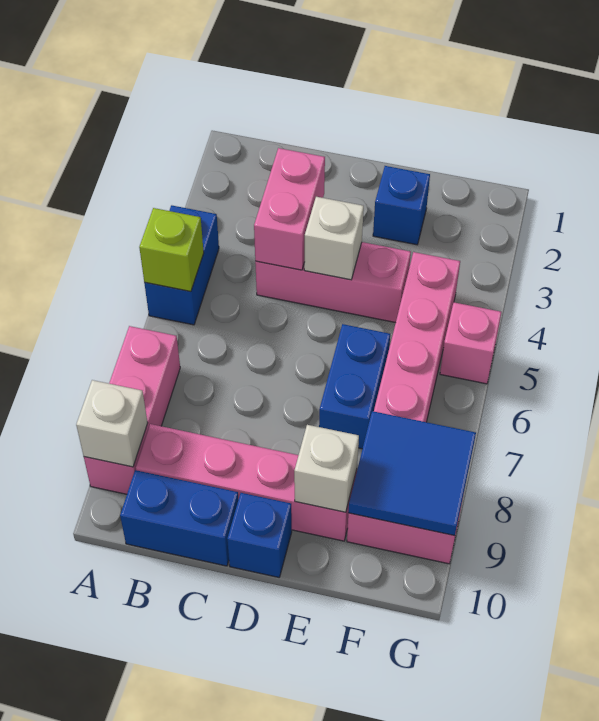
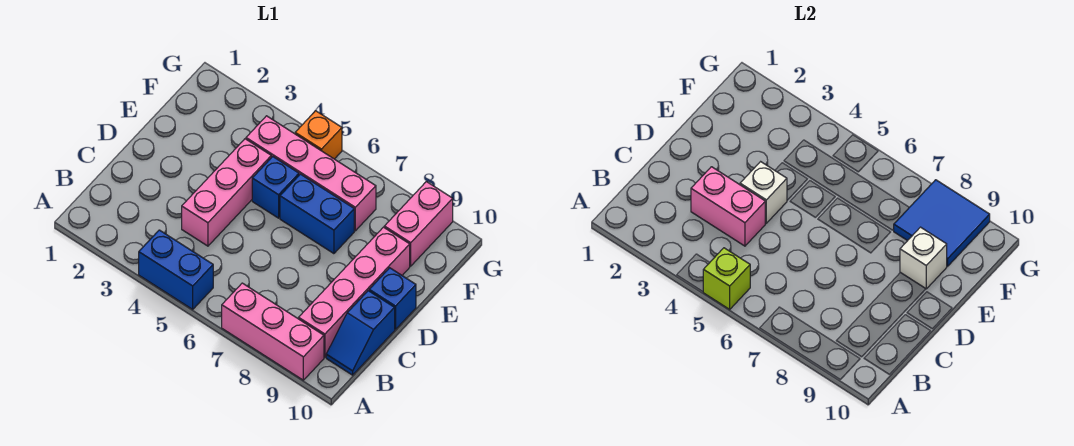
white brick A9 level 2 -> none
blue brick B10:C10 level 1 -> blue slope B10:C10 level 1 top C
blue brick E2 level 1 -> blue brick E5 level 1
pink brick G5 level 1 -> orange brick G5 level 1

